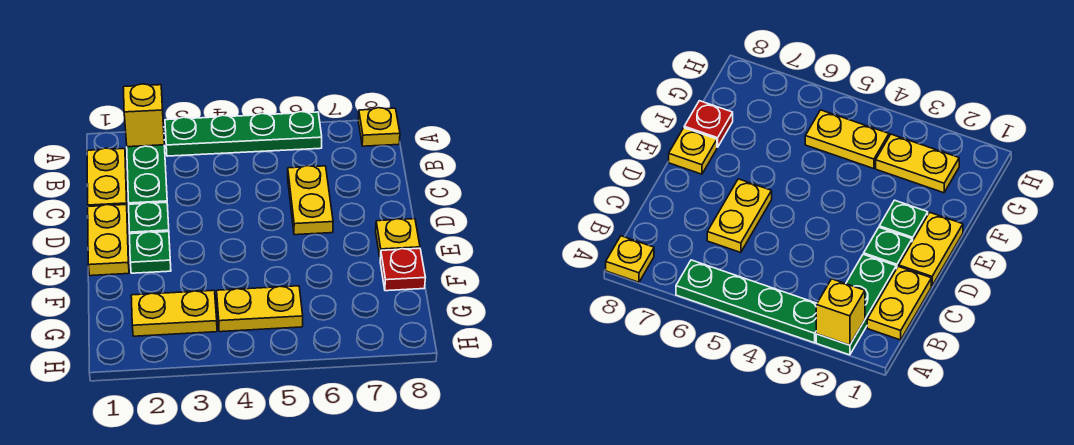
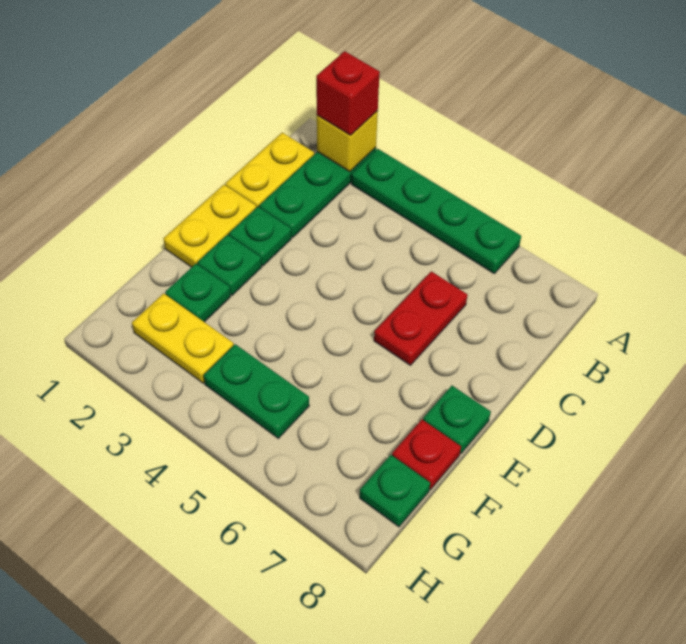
none -> red brick A2 level 3
yellow plate A8 level 1 -> none
yellow plate C6:D6 level 1 -> red plate C6:D6 level 1
yellow plate E8 level 1 -> green plate E8 level 1
none -> green plate F2 level 1
yellow plate G4:G5 level 1 -> green plate G4:G5 level 1
none -> green plate G8 level 1

